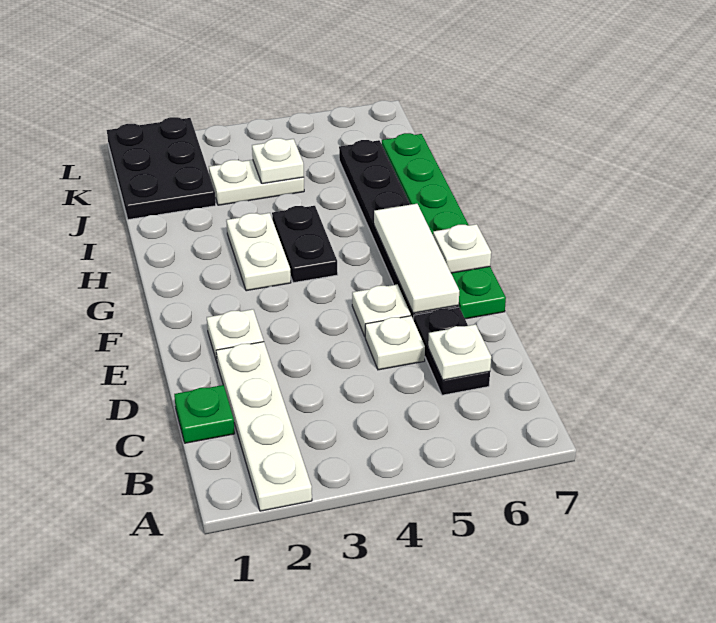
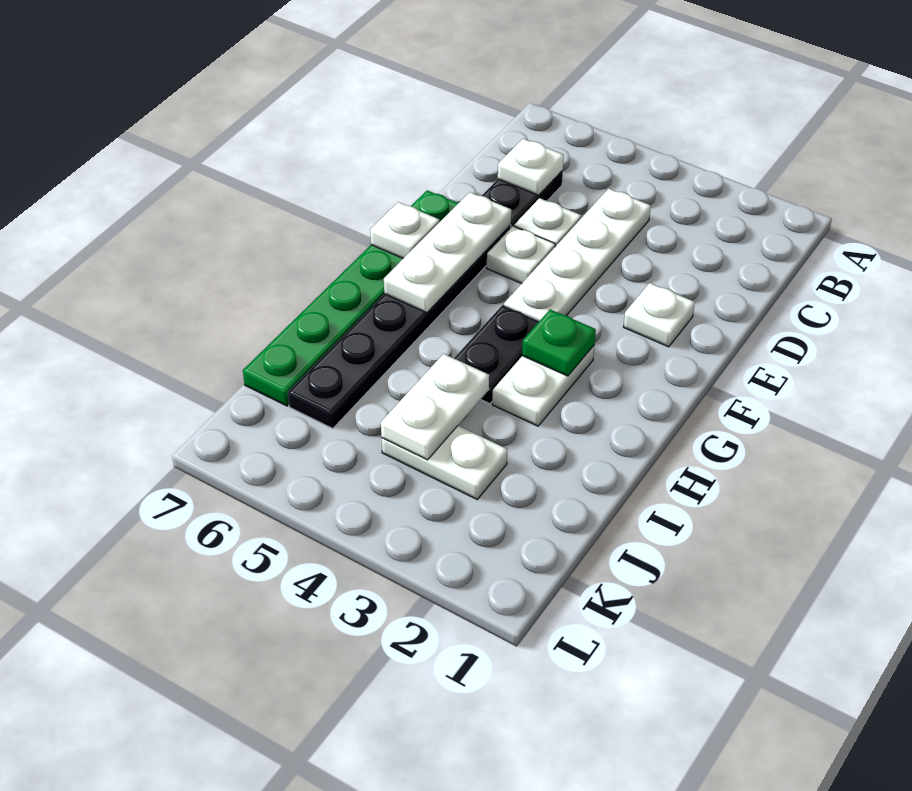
white plate A2:D2 level 1 -> white plate C4:F4 level 1
green plate C1 level 1 -> green plate G3 level 2
white tile E6:G6 level 2 -> white plate E6:G6 level 2
black plate J1:L2 level 1 -> none
white plate J4 level 2 -> white plate I4:J4 level 2

